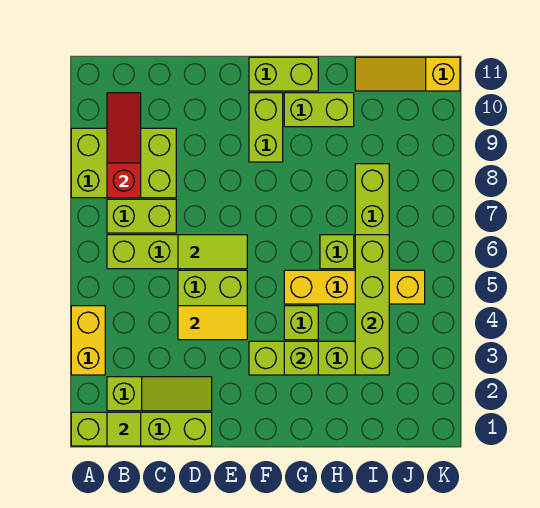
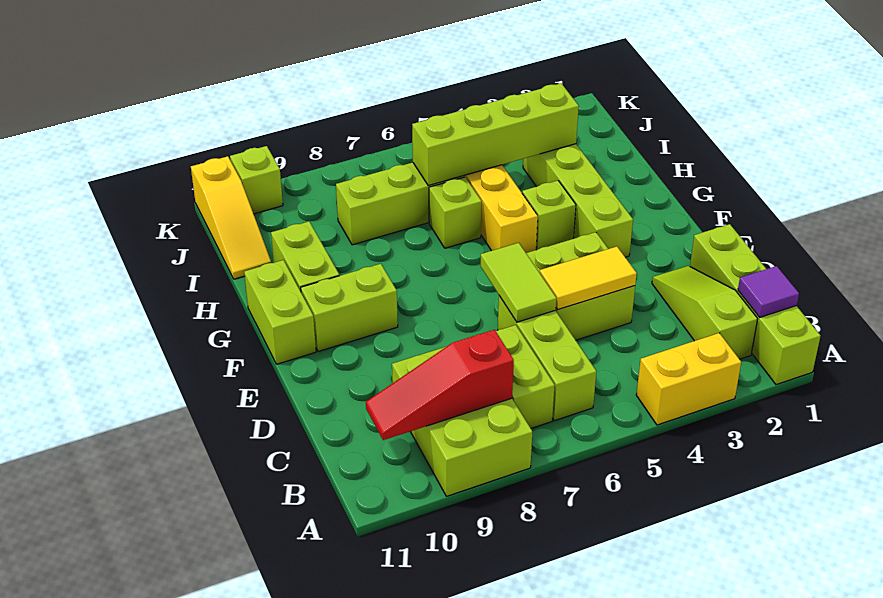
lime tile B1 level 2 -> purple tile B1 level 2
yellow tile D4:E4 level 2 -> yellow tile D4:D5 level 2
lime brick G3 level 2 -> lime brick K10 level 1

